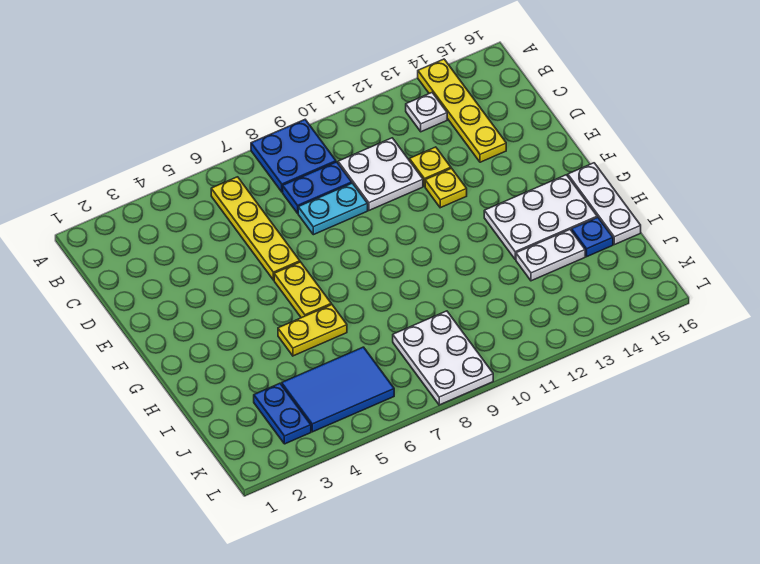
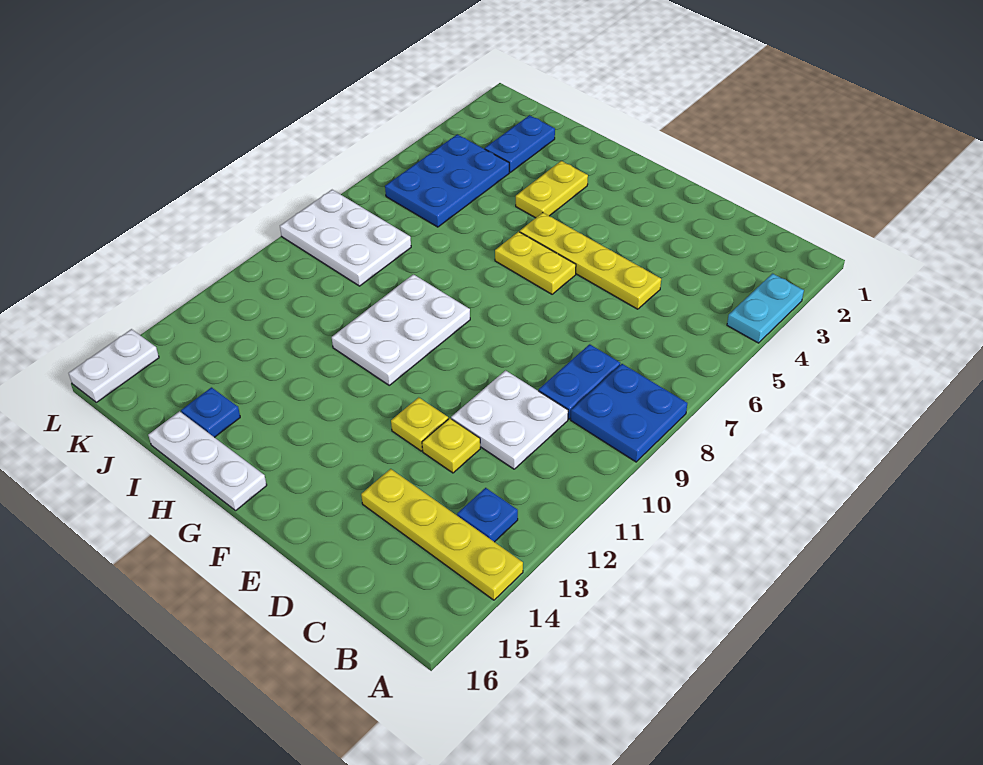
yellow plate B6:E6 level 1 -> yellow plate D5:G5 level 1
white plate B13 level 1 -> blue plate B13 level 1
cyan plate D8:D9 level 1 -> cyan plate A3:A4 level 1
white plate G13:H15 level 1 -> white plate G9:H11 level 1
yellow plate H5:H6 level 1 -> yellow plate H3:H4 level 1
white plate I13:I14 level 1 -> white plate L15:L16 level 1
blue plate J3:K3 level 1 -> blue plate J2:J3 level 1
blue tile J4:K6 level 1 -> blue plate J4:K6 level 1

